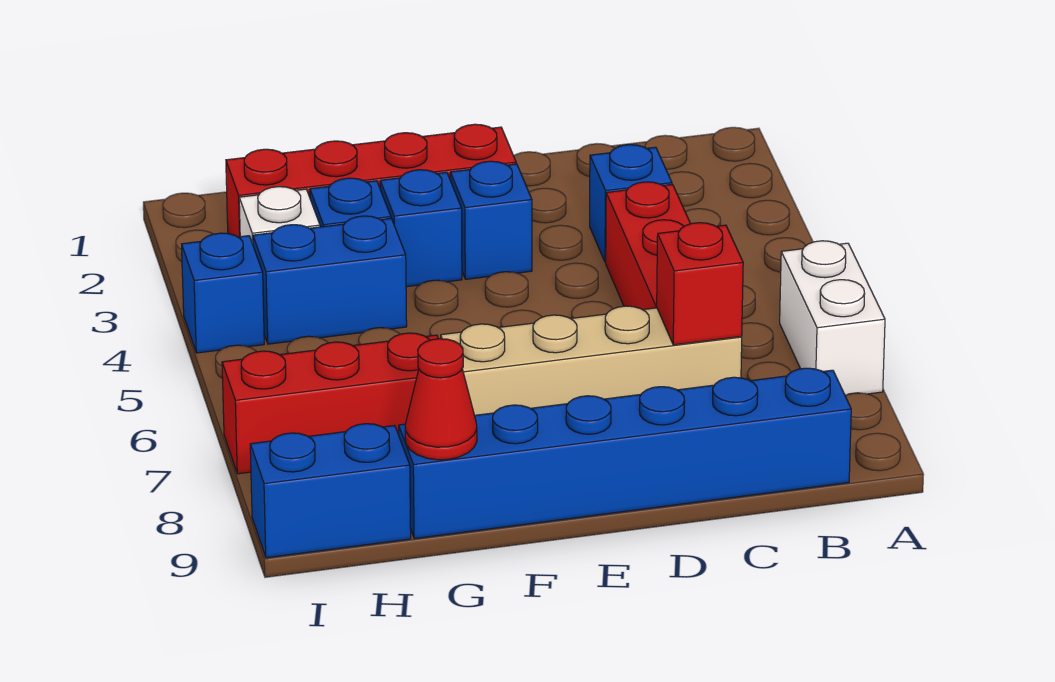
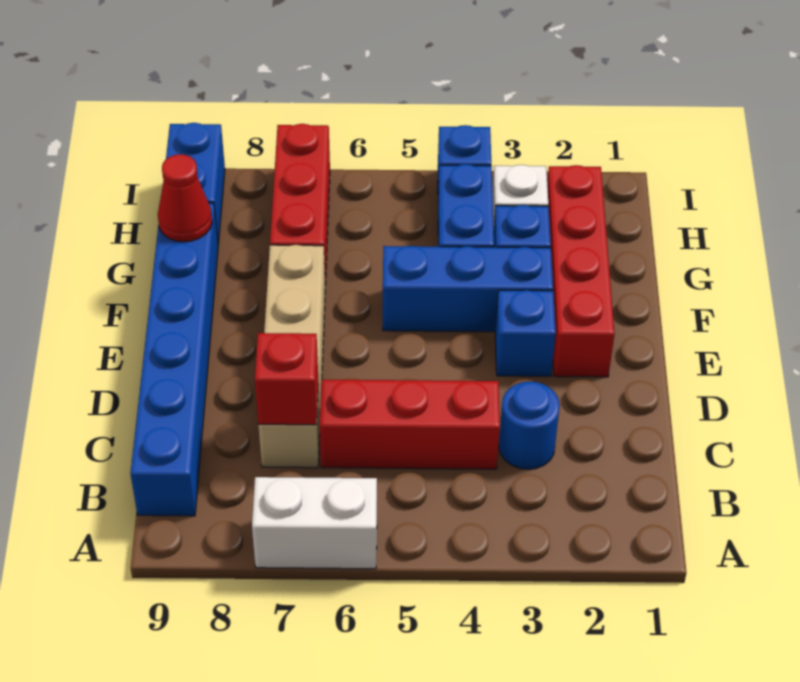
blue brick C3 level 1 -> blue round brick C3 level 1
blue brick F3 level 1 -> blue brick F3:F5 level 1

